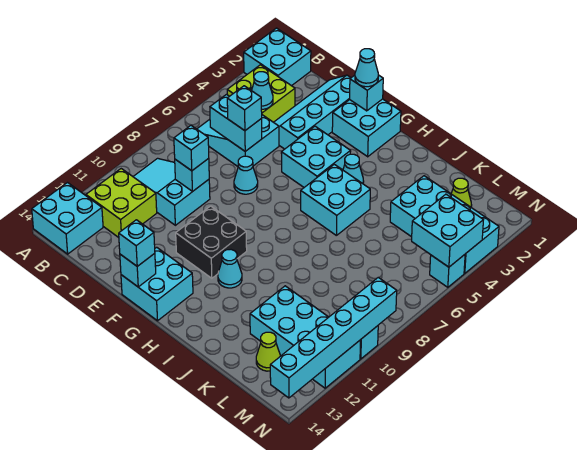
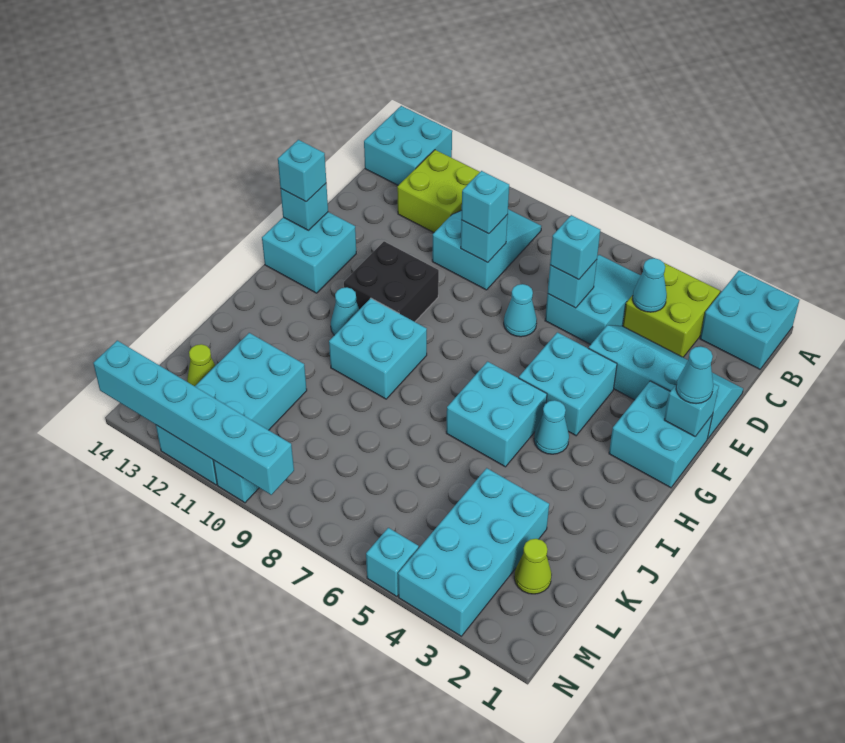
cyan brick C6:D6 level 2 -> cyan brick D6 level 2
cyan brick M4:N5 level 2 -> cyan brick H9:I10 level 1

